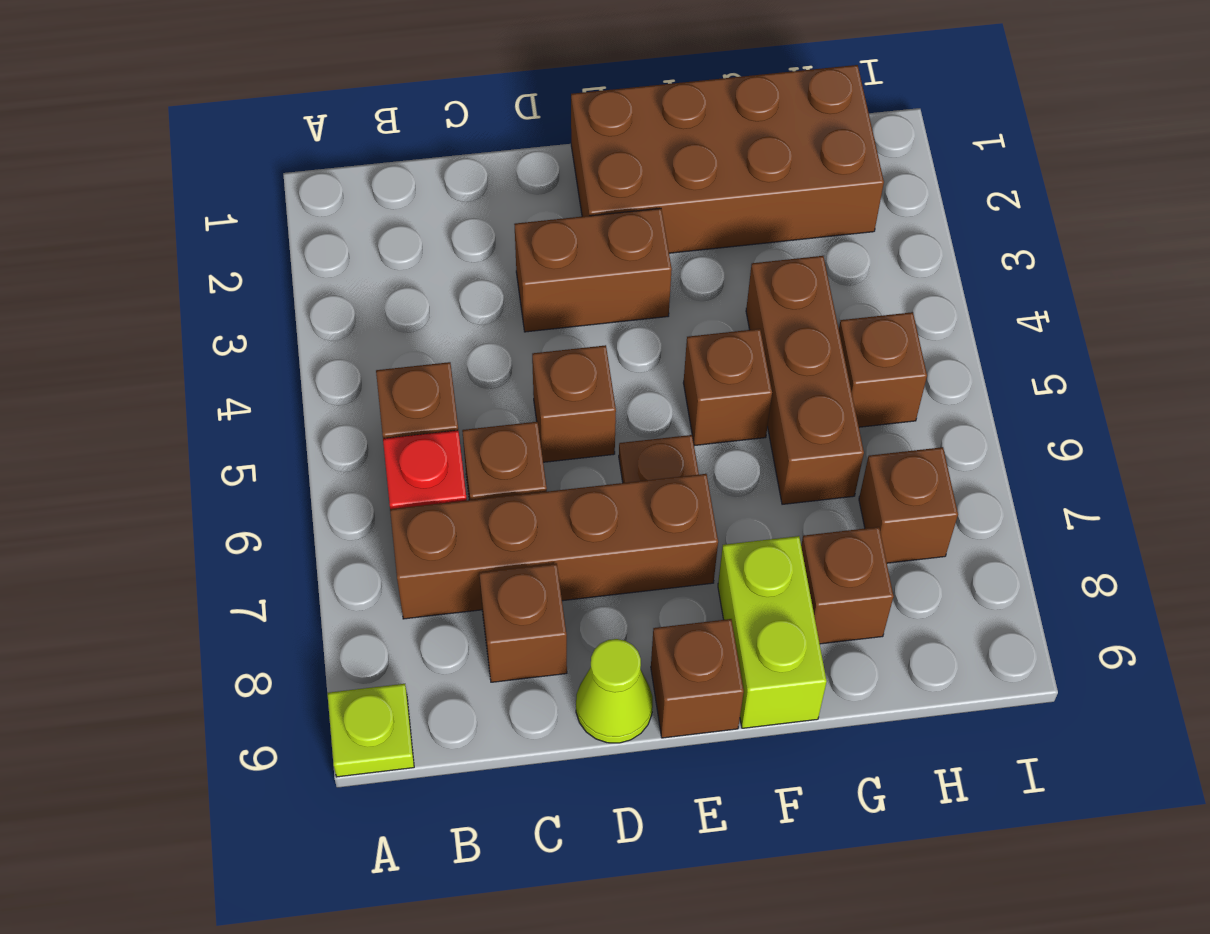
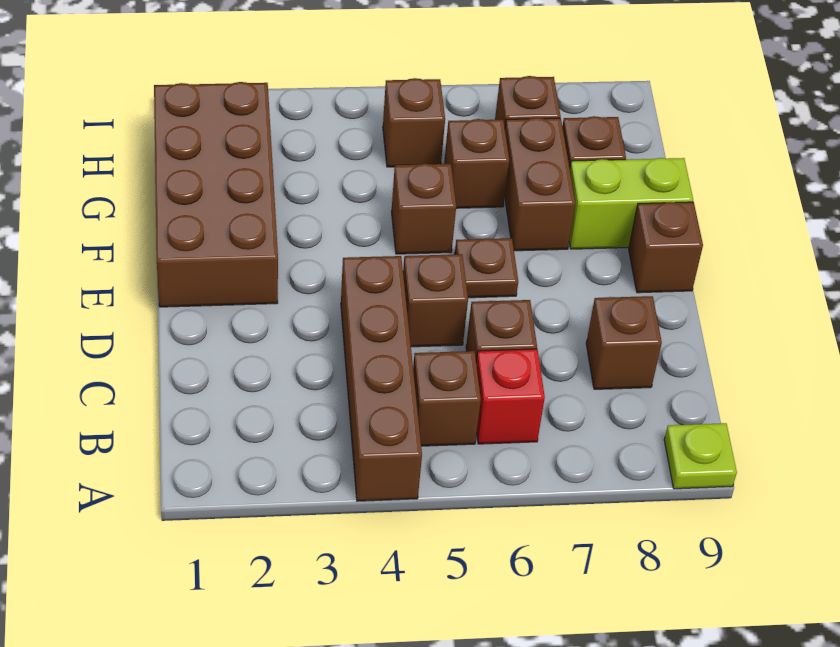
brown brick B7:E7 level 1 -> brown brick A4:D4 level 1
brown brick D3:E3 level 1 -> brown brick F7:G7 level 1
lime cone D9 level 1 -> none
brown brick G4:G6 level 1 -> brown brick G6 level 1

